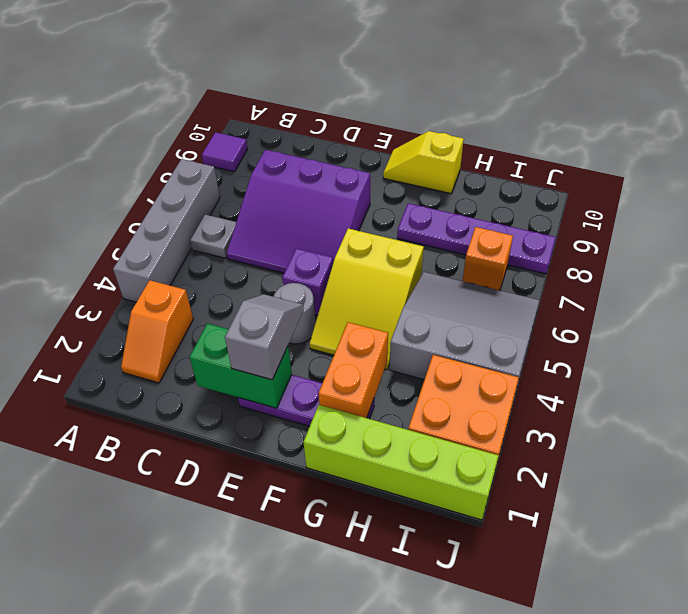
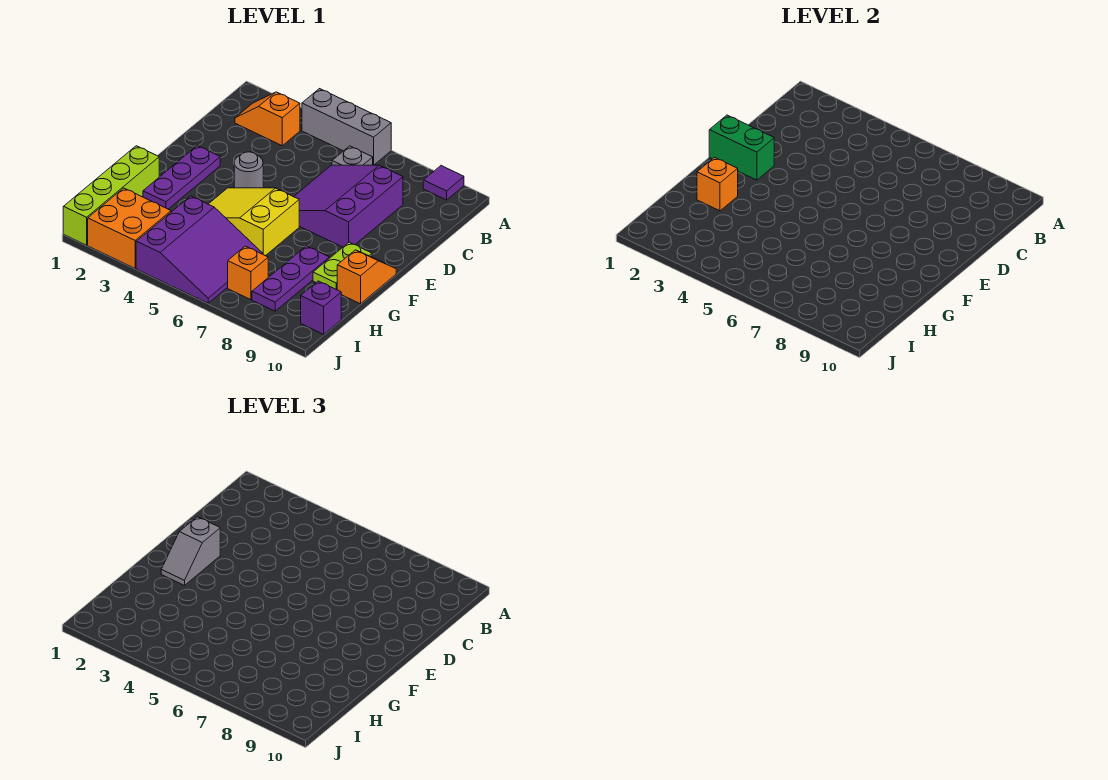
grey brick A4:A7 level 1 -> grey brick A4:A6 level 1
green brick D2:E2 level 2 -> green brick E1:E2 level 2
grey slope E2:E3 level 3 top 2 -> grey slope E2:F2 level 3 top E
purple brick E5 level 1 -> purple brick I10 level 1
none -> lime plate F9:G9 level 1
yellow slope F10:G10 level 1 top G -> orange slope F10:G10 level 1 top G
orange brick G2:G3 level 2 -> orange brick G2 level 2
purple plate G8:J8 level 1 -> purple plate G8:I8 level 1
grey slope H4:J6 level 1 top 4 -> purple slope H4:J6 level 1 top 4

